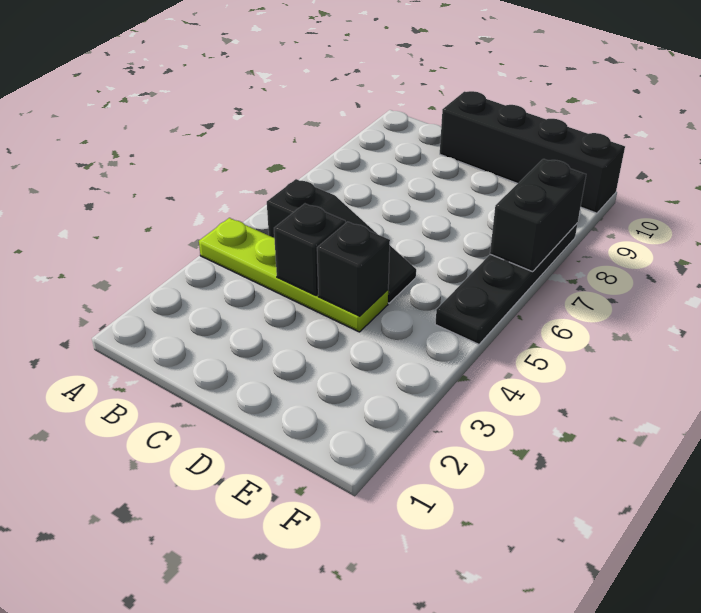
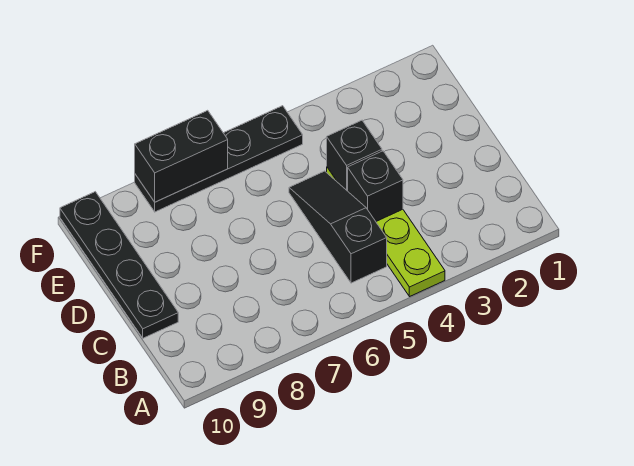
black brick C10:F10 level 1 -> black plate C10:F10 level 1

